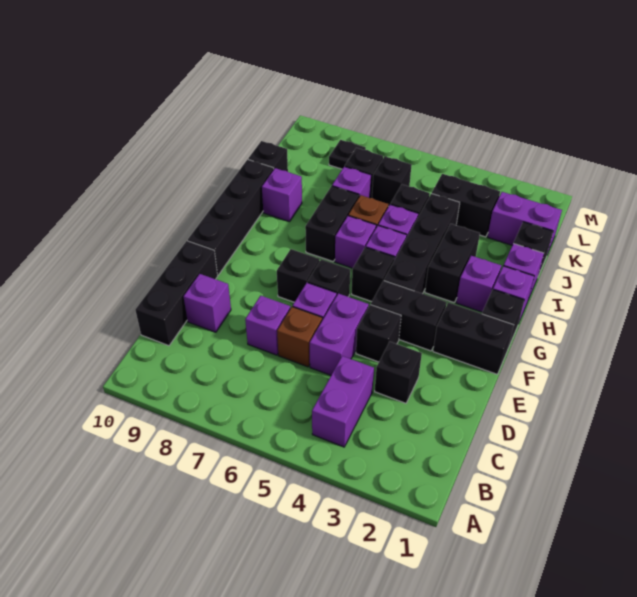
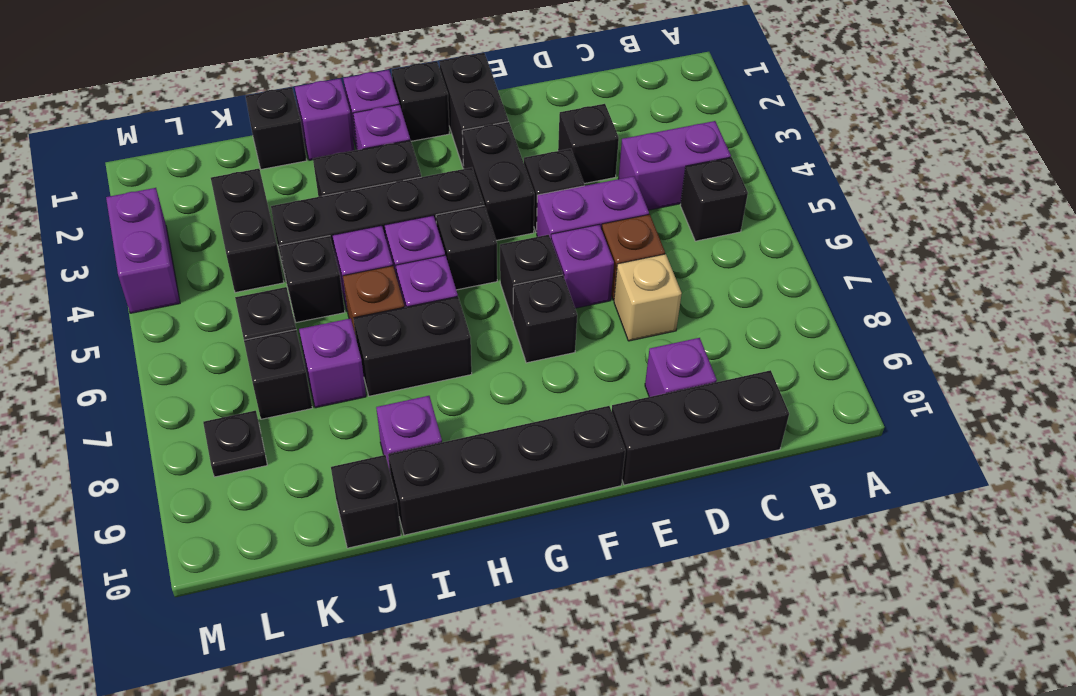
none -> black brick B5 level 1
purple brick D7 level 1 -> tan brick D7 level 1
purple brick K1:K2 level 1 -> purple brick M3:M4 level 1

